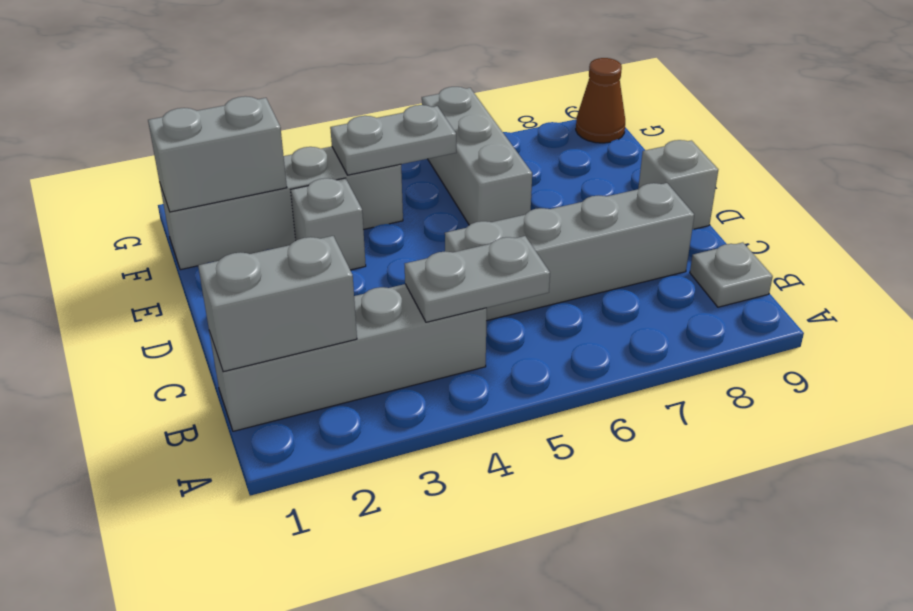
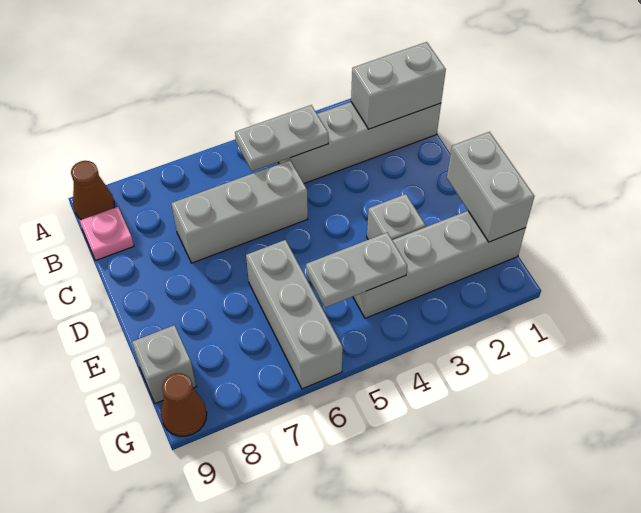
none -> brown cone A9 level 1
grey plate B9 level 1 -> pink plate B9 level 1
grey brick C5:C8 level 1 -> grey brick C5:C7 level 1
grey brick D9 level 1 -> grey brick F9 level 1
grey brick F1:F2 level 2 -> grey brick E1:F1 level 2

